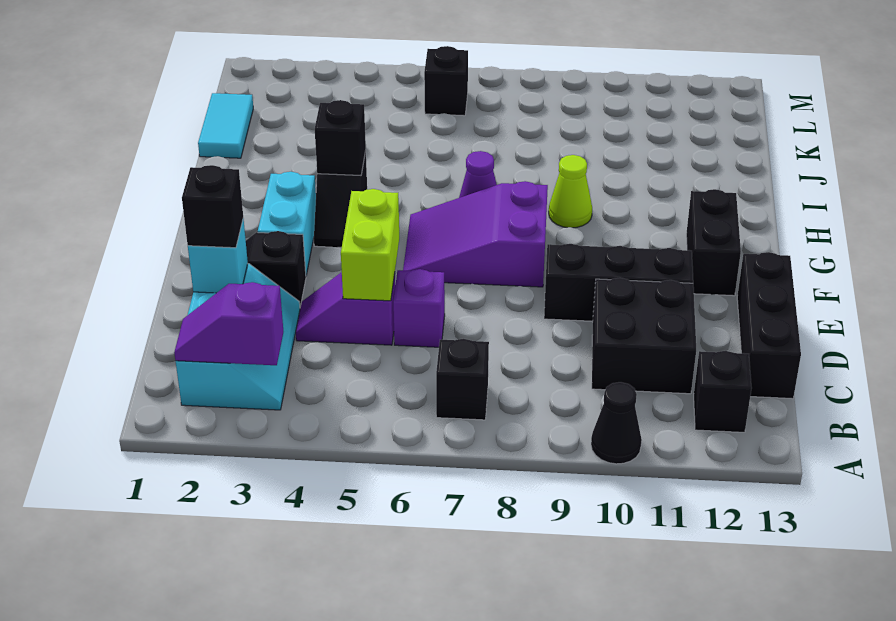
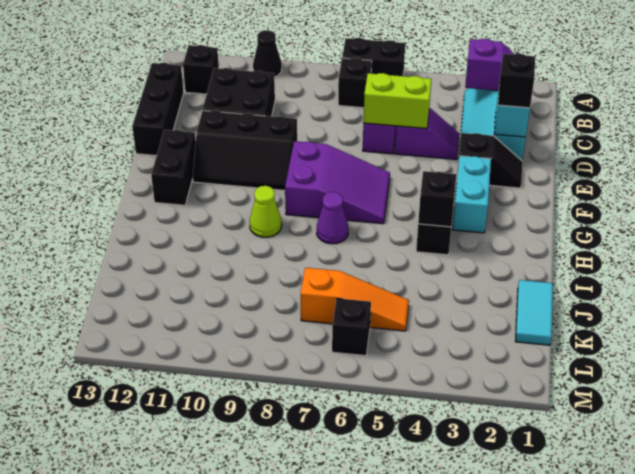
none -> black brick A6:A7 level 1
lime brick D5:E5 level 2 -> lime brick D5:D6 level 2
none -> orange slope K5:K7 level 1 top 7

